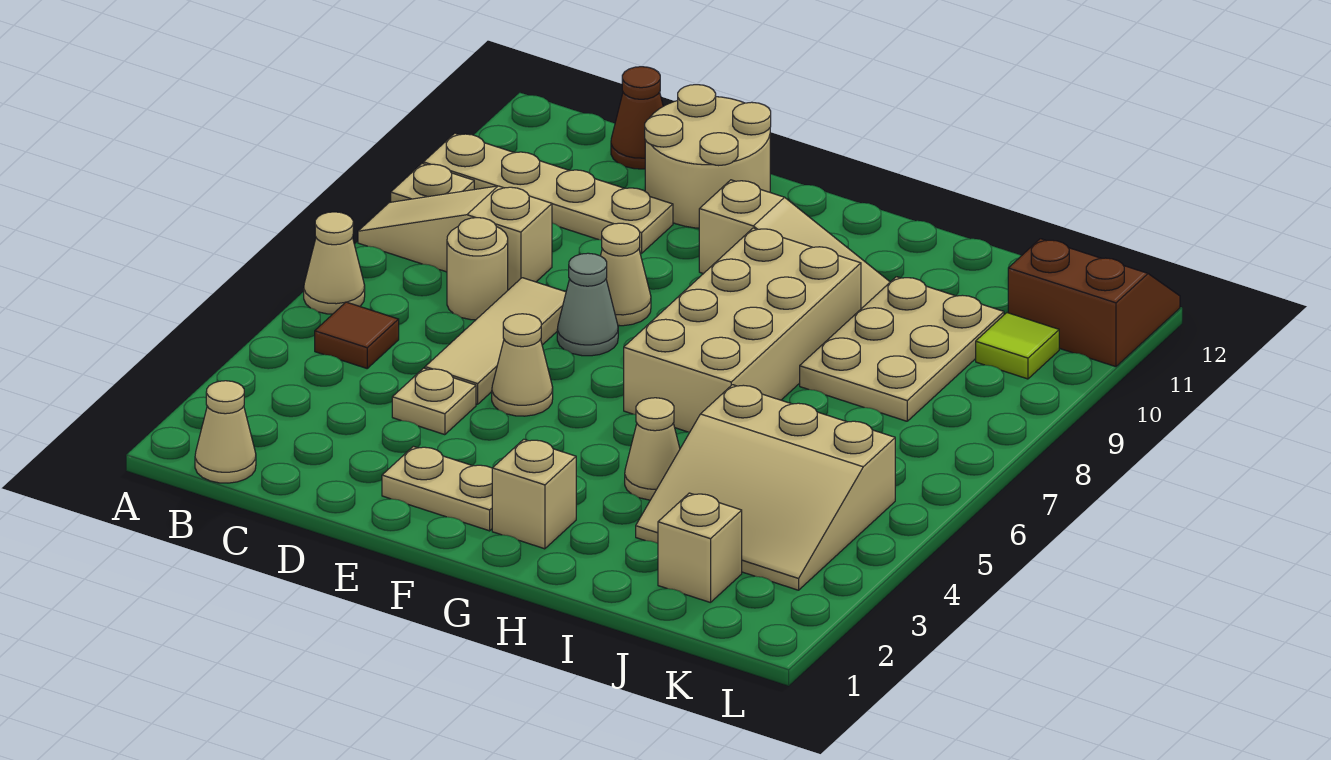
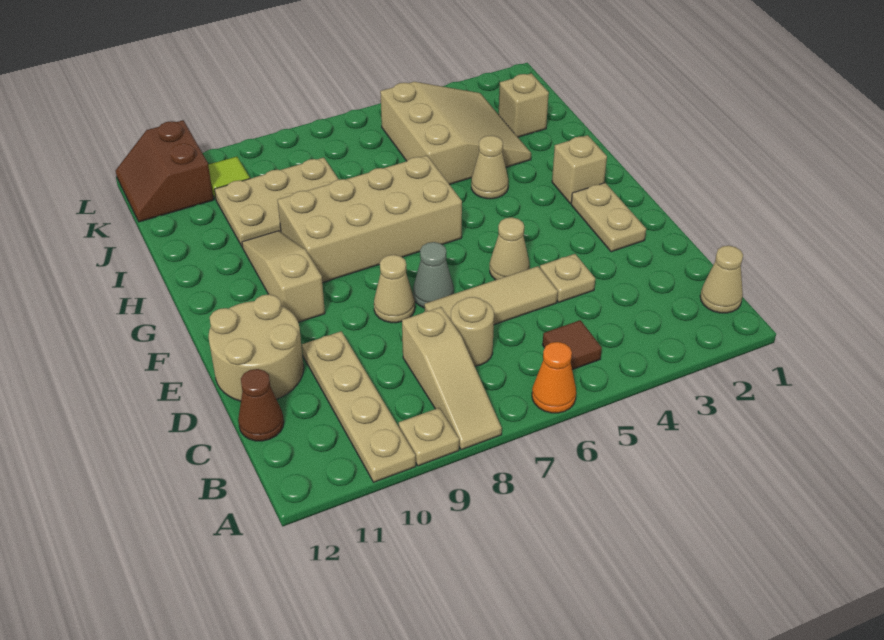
tan cone A6 level 1 -> orange cone A6 level 1

